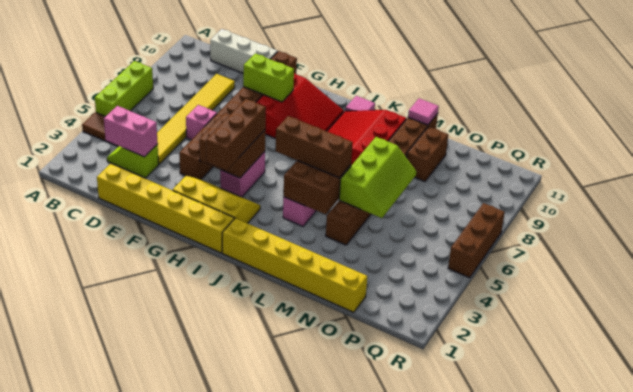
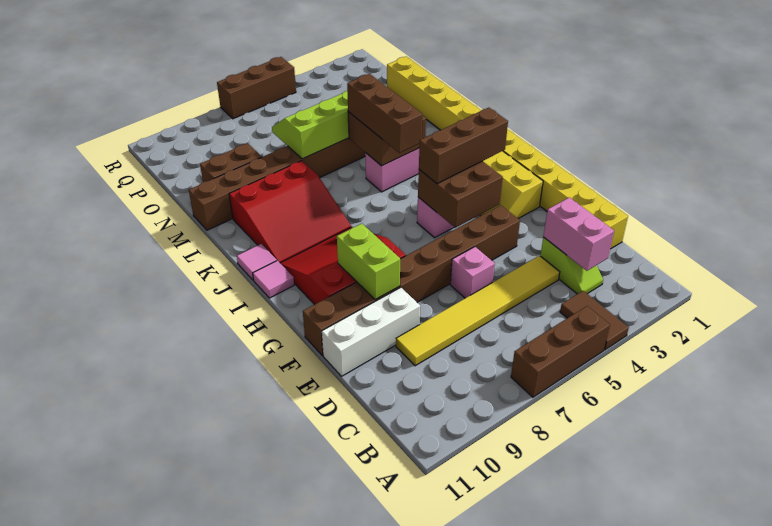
lime brick A5:A7 level 1 -> brown brick A5:A7 level 1
white brick C11:E11 level 1 -> white brick E9:E11 level 1
pink tile M11 level 2 -> pink tile I11 level 1

